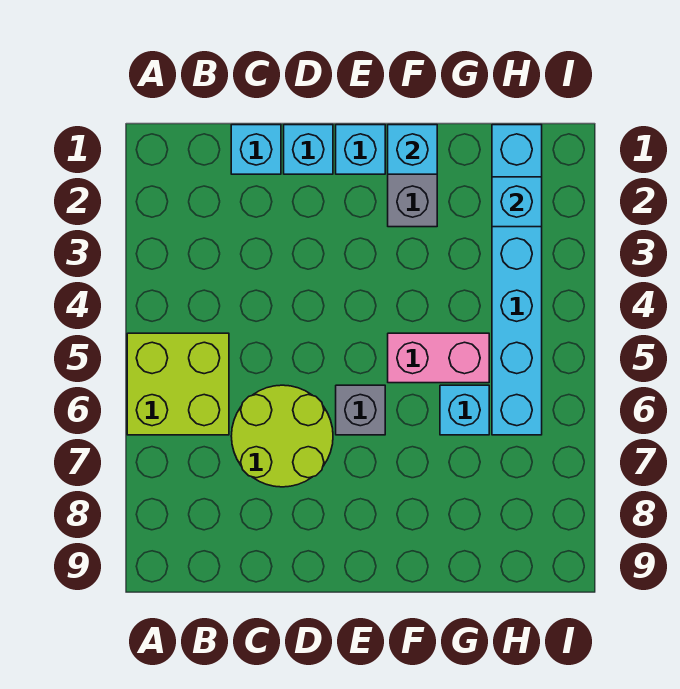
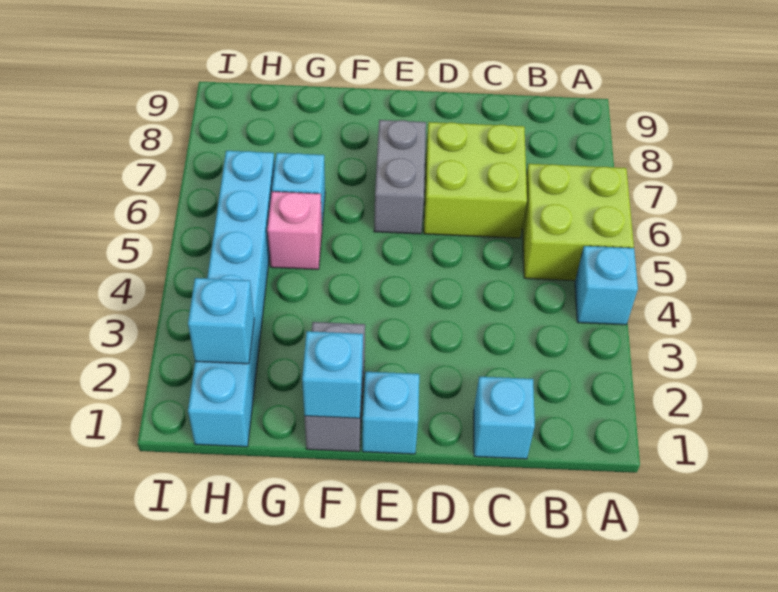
lime round brick C6:D7 level 1 -> lime brick C6:D7 level 1
cyan brick D1 level 1 -> cyan brick A4 level 1
grey brick E6 level 1 -> grey brick E6:E7 level 1
pink brick F5:G5 level 1 -> pink brick G5 level 1

